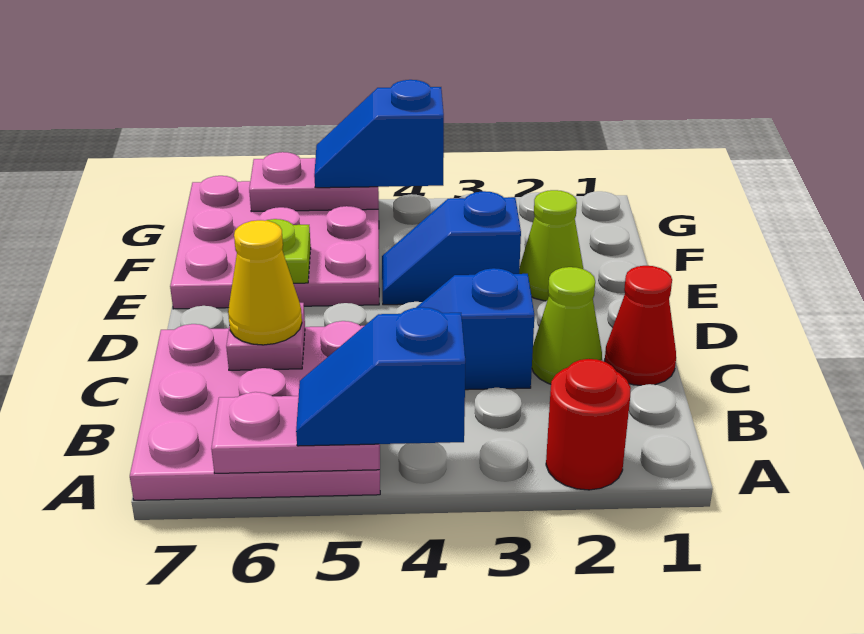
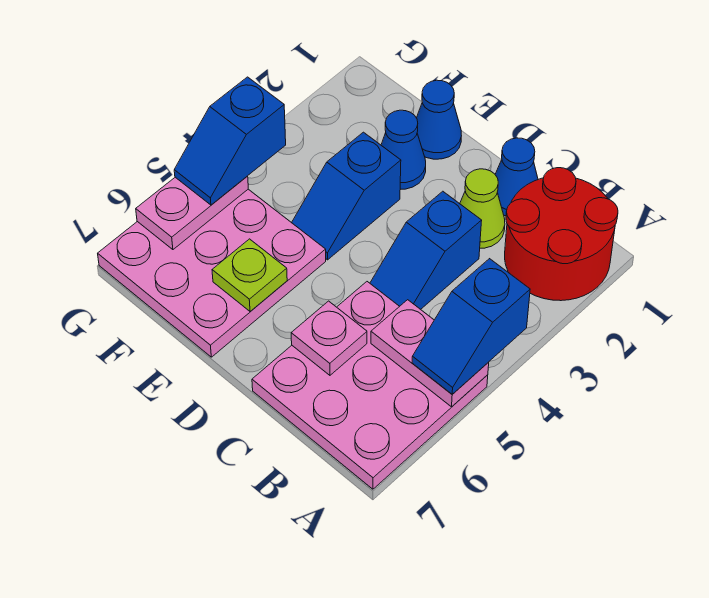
red round brick A2 level 1 -> red round brick A1:B2 level 1
pink plate A5:A6 level 2 -> pink plate A5:B5 level 2
red cone C1 level 1 -> blue cone C1 level 1
yellow cone C6 level 3 -> none
none -> blue cone E1 level 1
lime cone E2 level 1 -> blue cone E2 level 1

